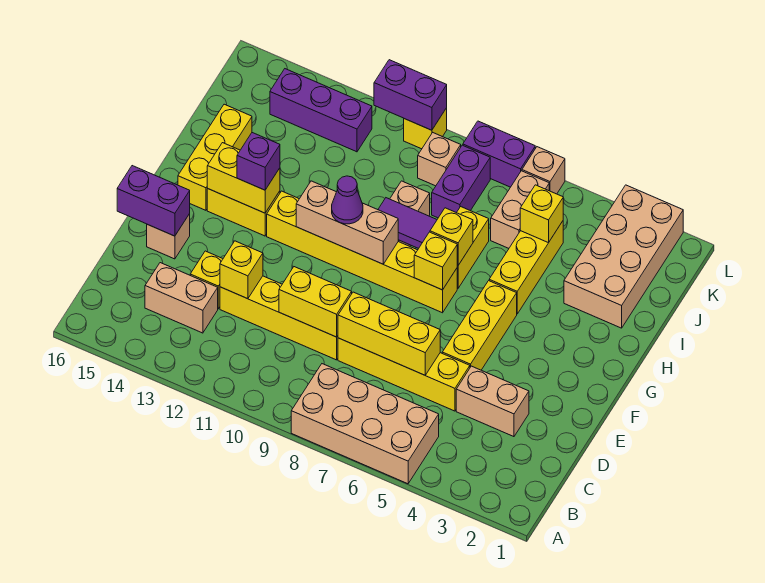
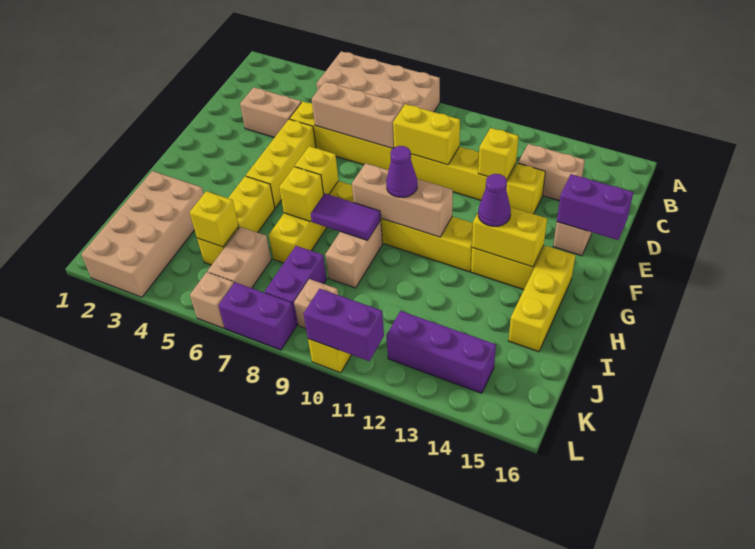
yellow brick D6:D8 level 2 -> tan brick D6:D8 level 2
purple brick G13 level 3 -> purple cone G13 level 3

